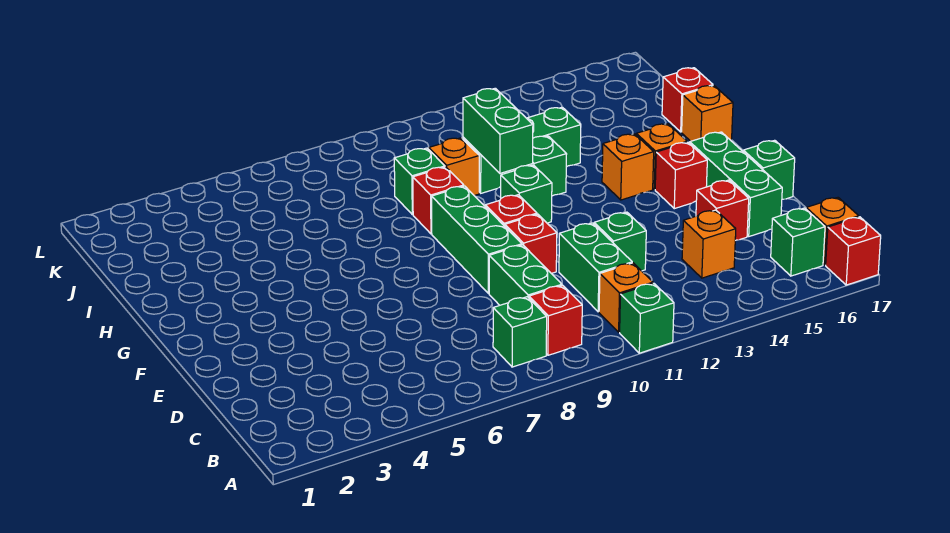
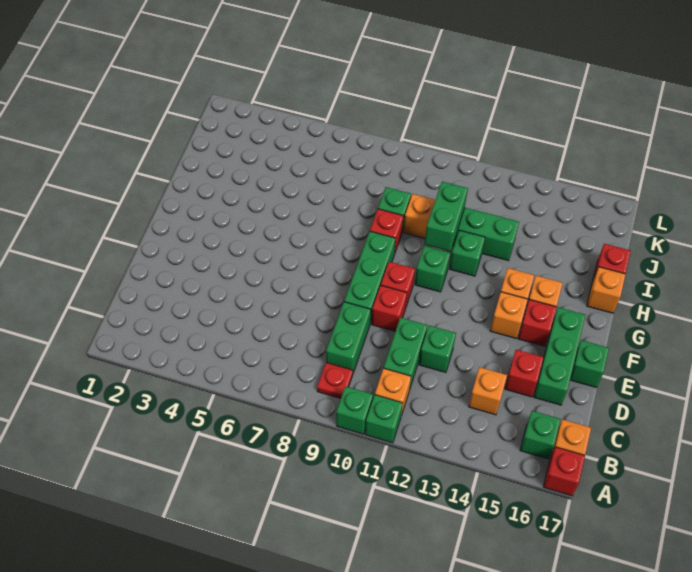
green brick B8 level 1 -> green brick A10 level 1
red brick B9 level 1 -> red plate B9 level 1
none -> orange brick F14 level 1

